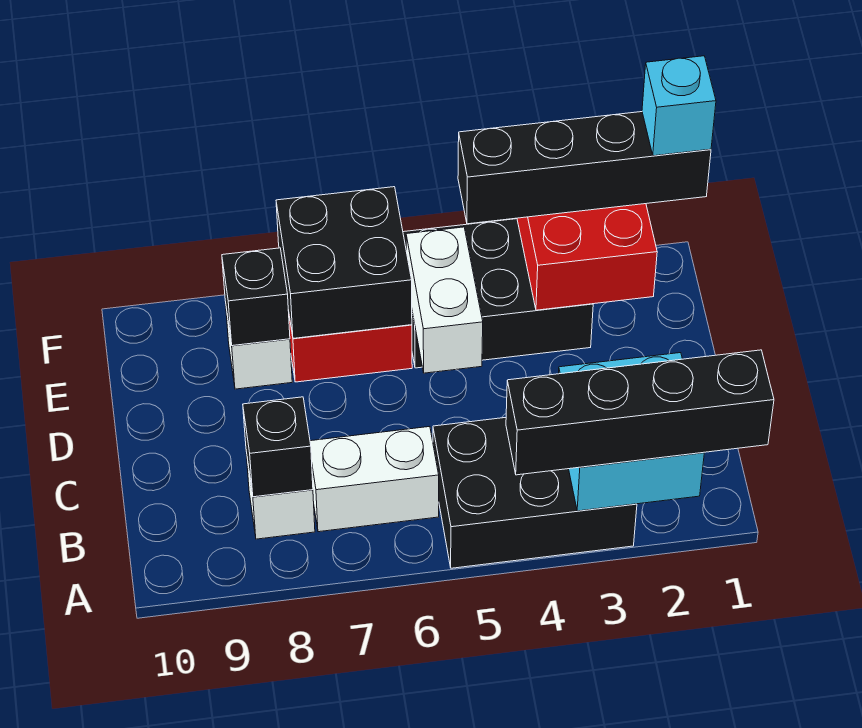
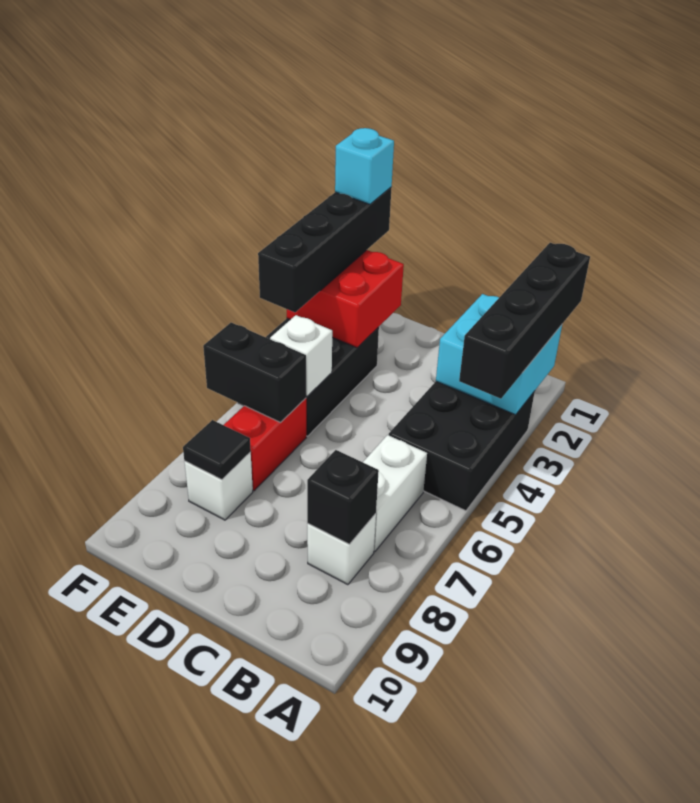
white brick D5:E5 level 2 -> white brick E5 level 2
black brick E6:F7 level 2 -> black brick E6:F6 level 2
black brick E8 level 2 -> black tile E8 level 2

